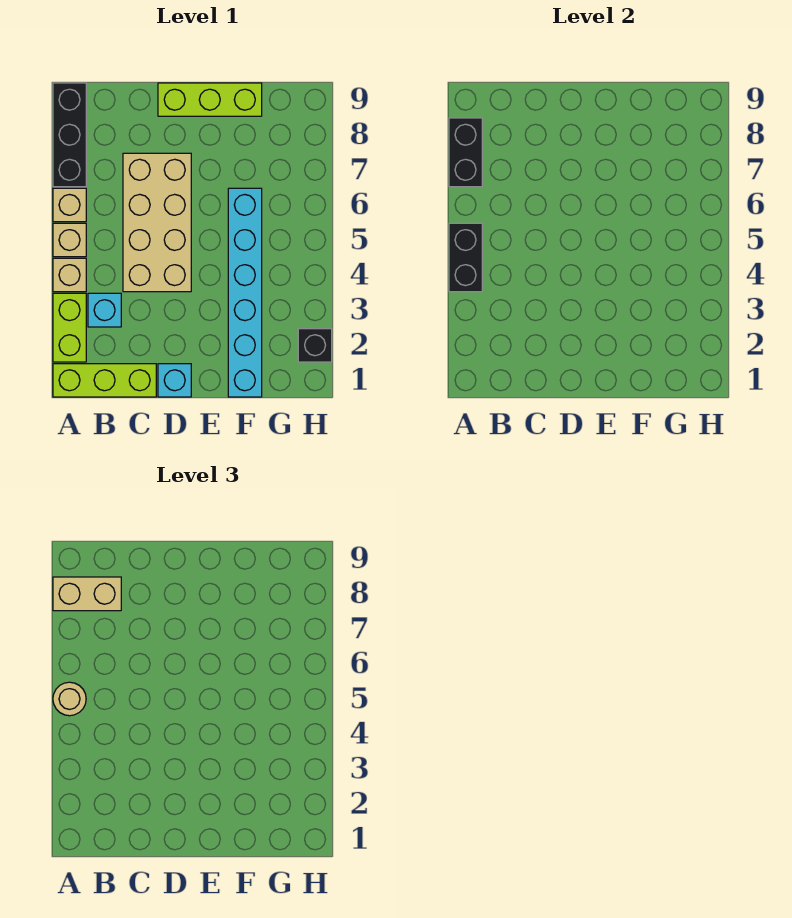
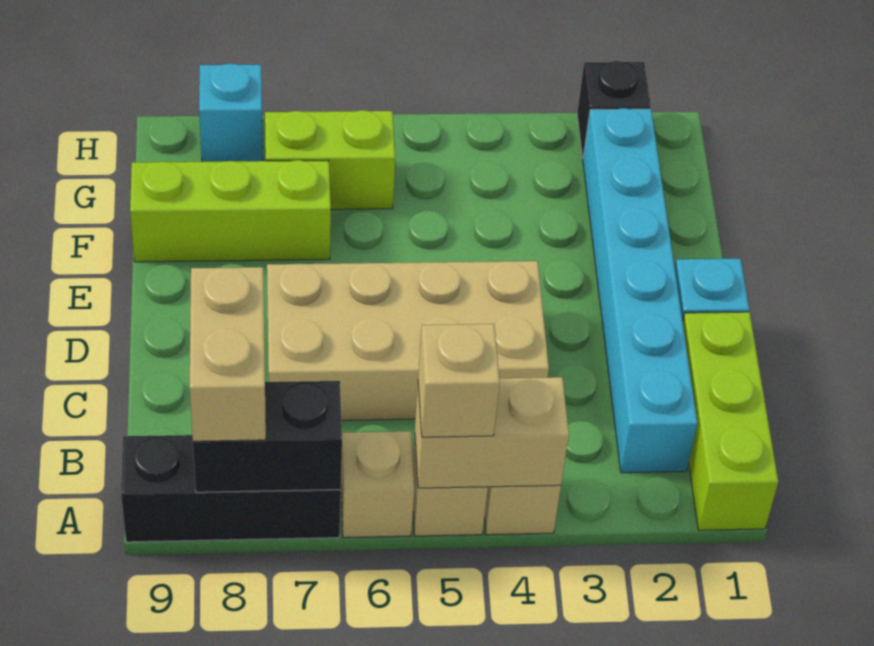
lime brick A2:A3 level 1 -> lime brick G6:G7 level 1
black brick A4:A5 level 2 -> tan brick A4:A5 level 2
tan round brick A5 level 3 -> tan brick A5 level 3
cyan brick B3 level 1 -> cyan brick H8 level 1
lime brick D9:F9 level 1 -> lime brick F7:F9 level 1
cyan brick F1:F6 level 1 -> cyan brick B2:G2 level 1

